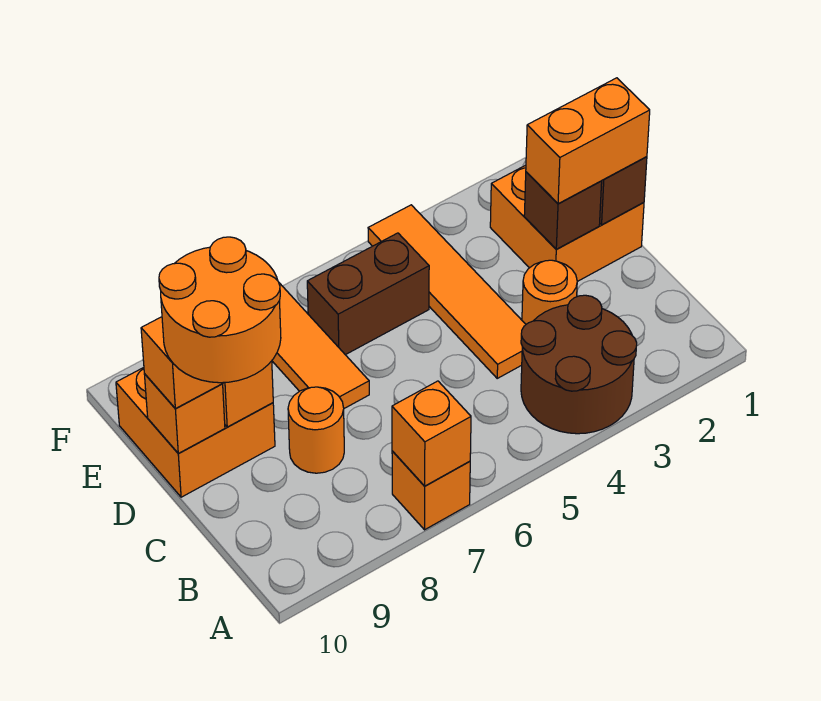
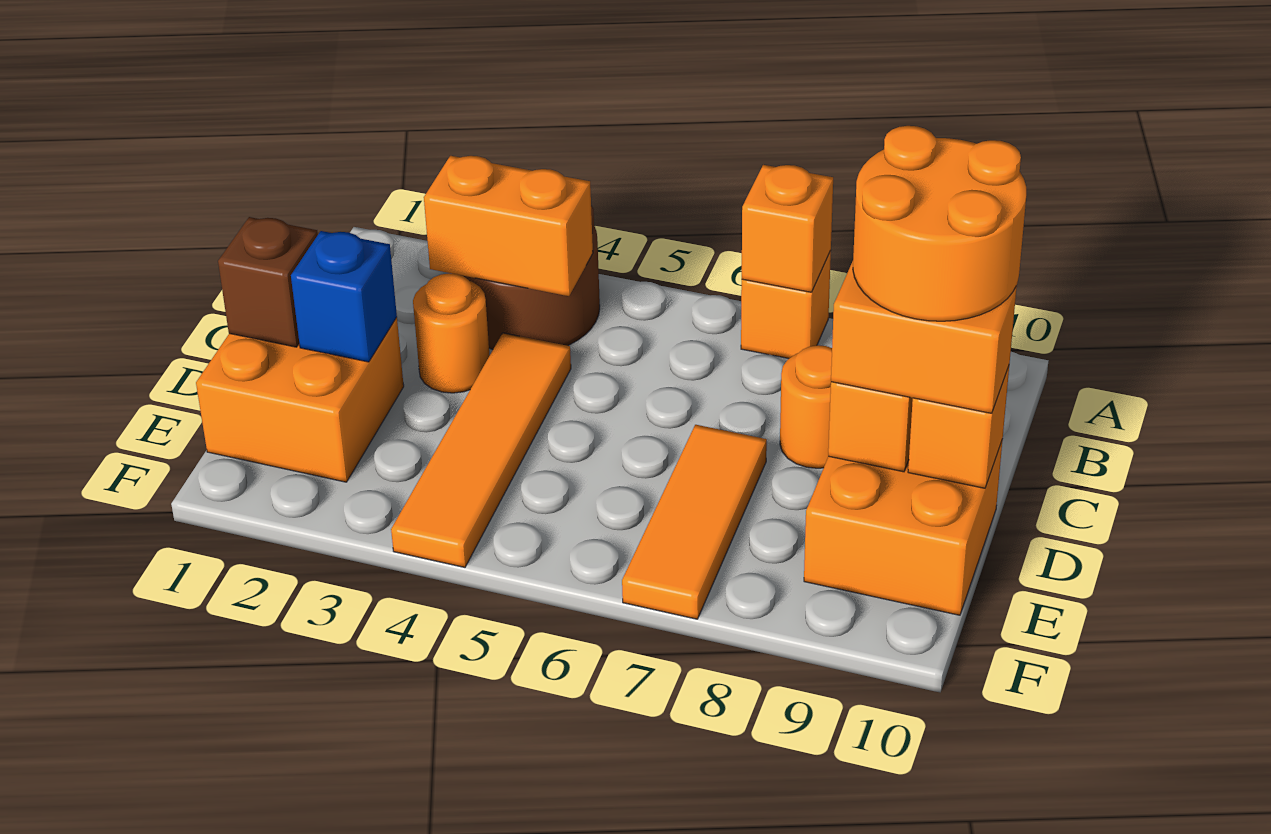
orange brick D1:D2 level 3 -> orange brick B3:B4 level 2
brown brick D2 level 2 -> blue brick D2 level 2
brown brick E5:E6 level 1 -> none

